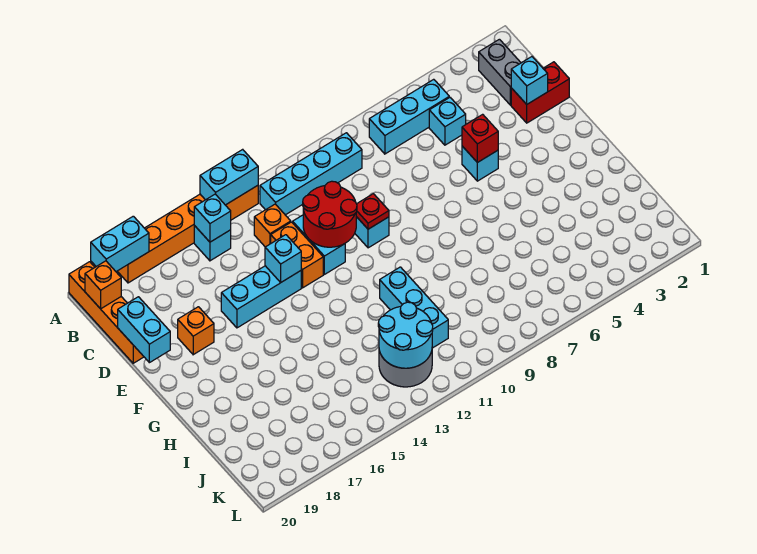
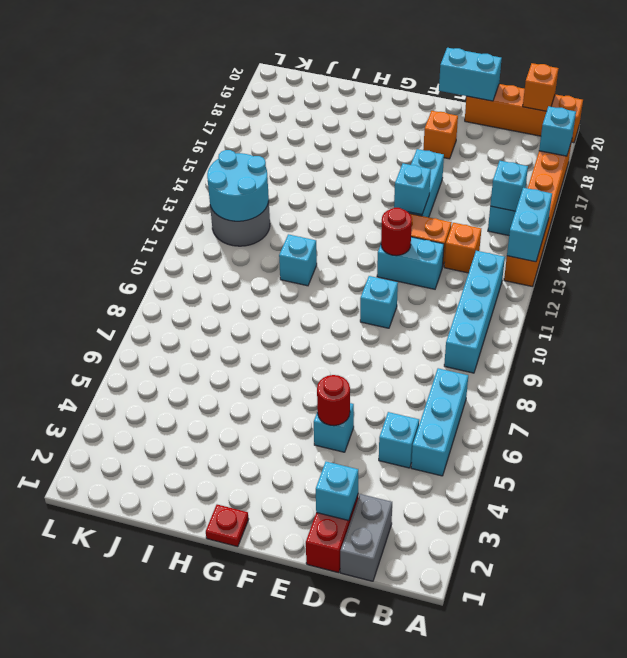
cyan brick A18:A19 level 2 -> cyan brick A18 level 2
grey brick B2:C2 level 1 -> grey brick C1:C2 level 1
red round brick D11:E12 level 2 -> red round brick E12 level 2
red brick E5 level 2 -> red round brick E5 level 2
red plate E10 level 2 -> red plate G1 level 1
cyan brick H11:J11 level 1 -> cyan brick H11 level 1

